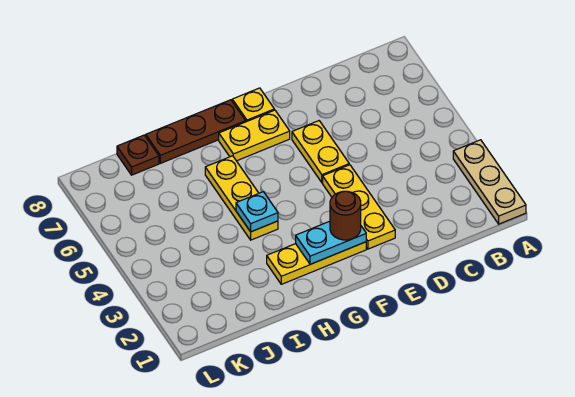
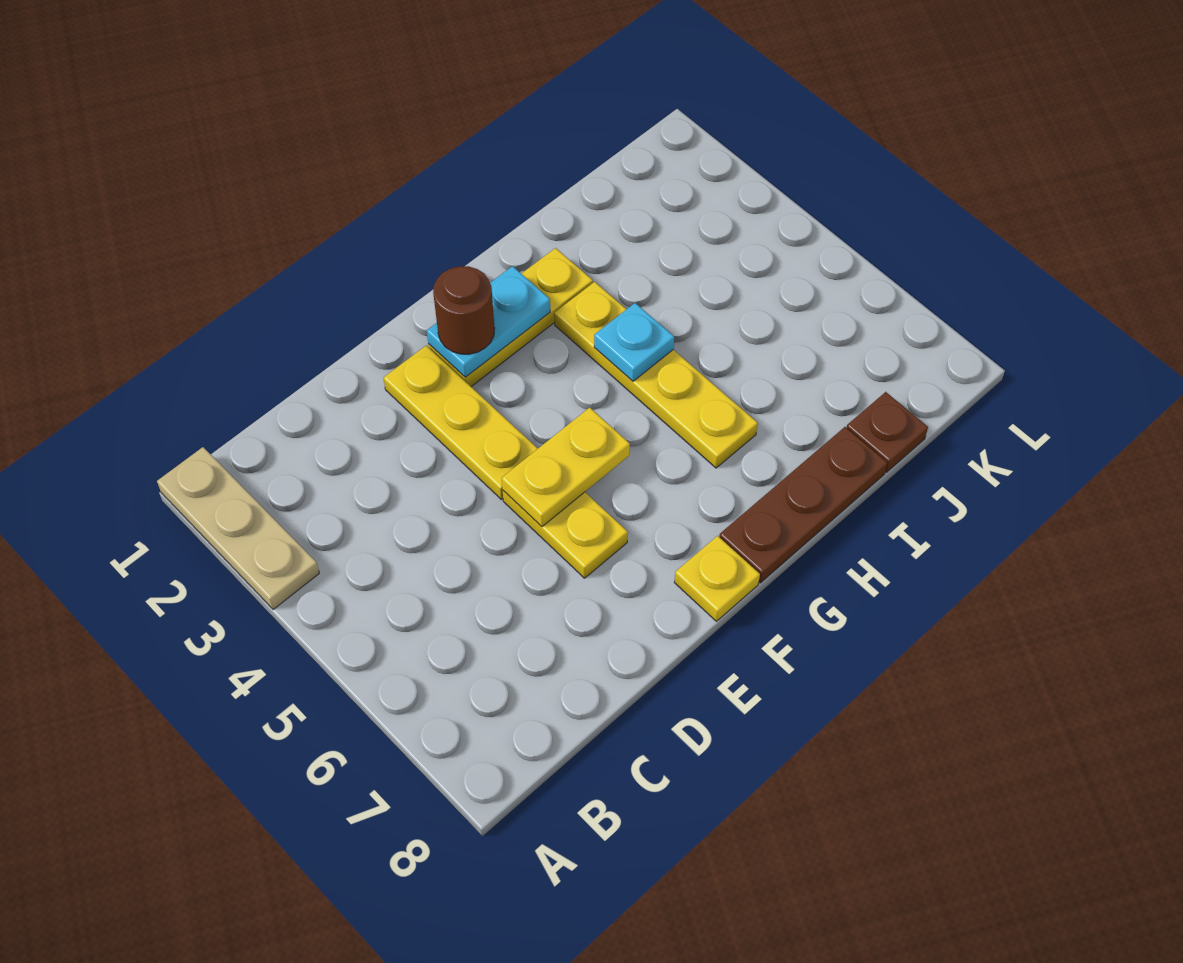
yellow plate F7:G7 level 1 -> yellow plate E5:F5 level 2
yellow plate H4:H6 level 1 -> yellow plate H3:H6 level 1

